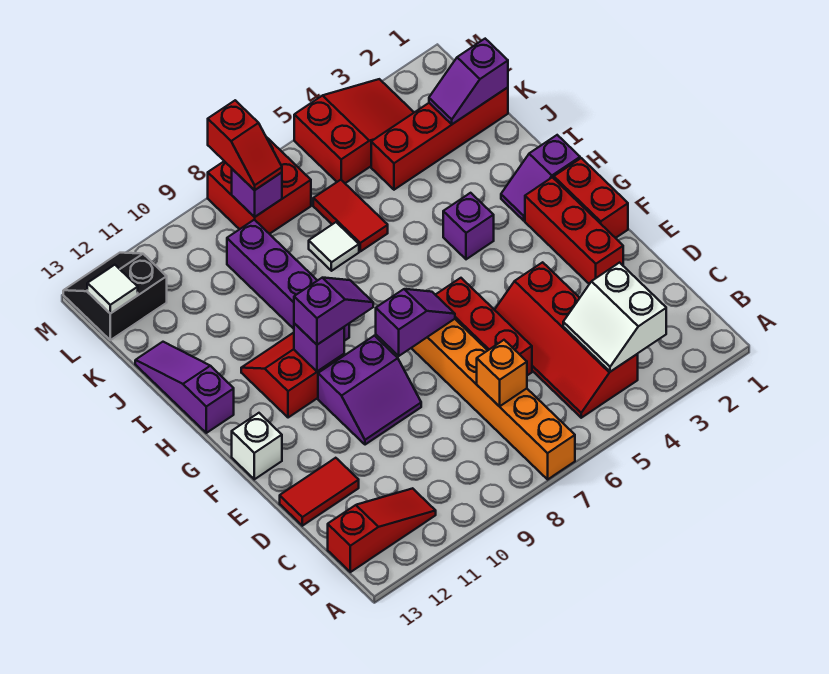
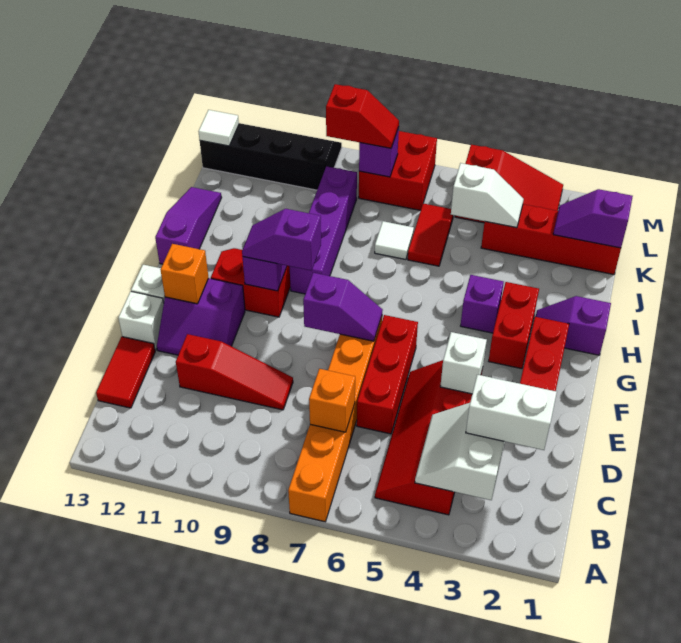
red slope B11:B13 level 1 top 13 -> red slope D9:D11 level 1 top 11
none -> white brick C2:C3 level 3
red tile D12:D13 level 1 -> red tile C13:D13 level 1
none -> white brick E4 level 2
purple slope E9:F10 level 1 top F -> purple slope E11:F12 level 1 top F
none -> white brick E13 level 1
red brick F1:G1 level 1 -> red brick G3:H3 level 1
none -> orange brick F12 level 2
purple slope G9:G10 level 3 top 10 -> purple slope G9:G10 level 3 top 9
none -> white slope K4:K5 level 2 top 5
red slope L8:M8 level 3 top M -> red slope L8:L9 level 3 top 9
black slope L12:M13 level 1 top L -> black slope L10:M13 level 1 top L

